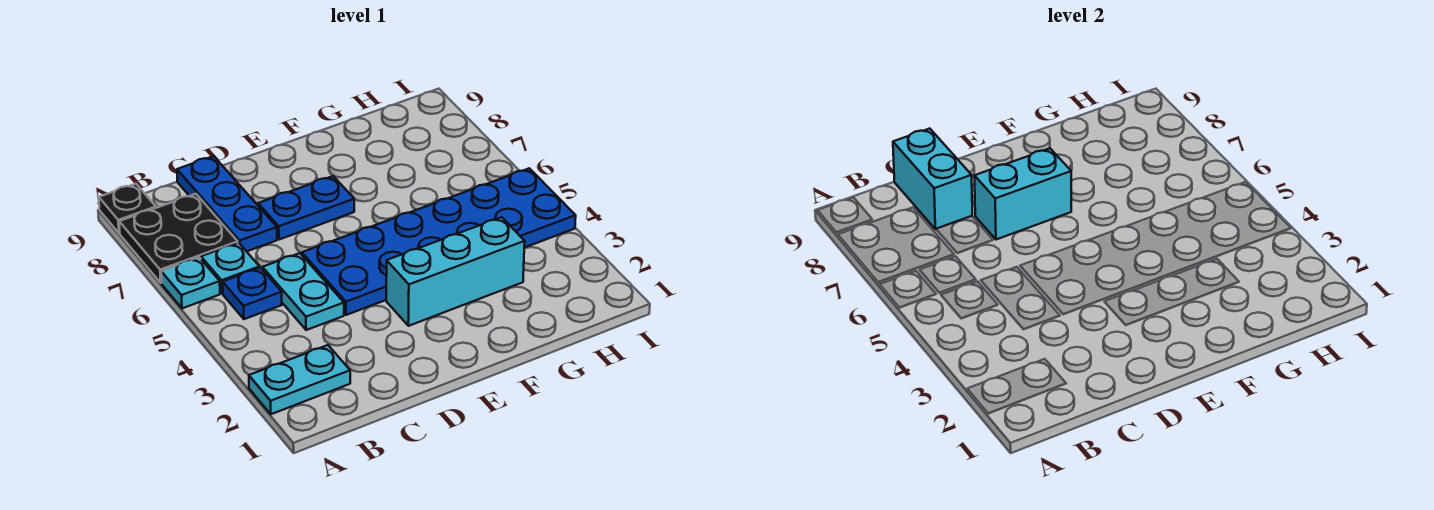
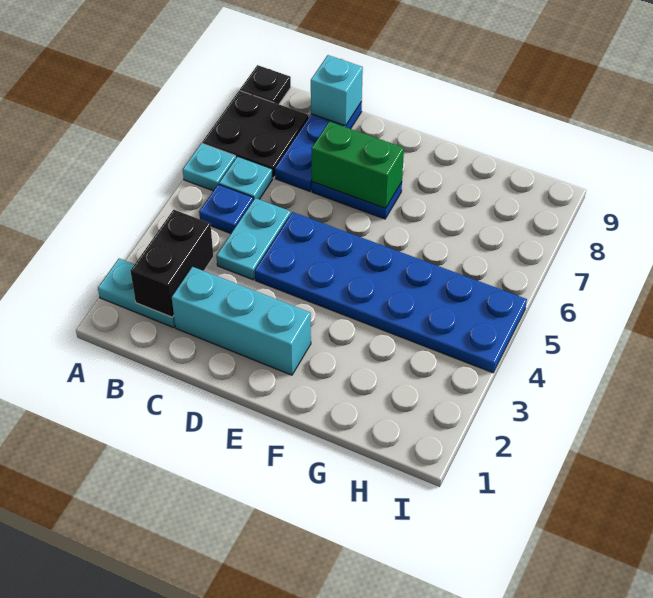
none -> black brick B2:B3 level 2
cyan brick C8:C9 level 2 -> cyan brick C9 level 2
cyan brick D7:E7 level 2 -> green brick D7:E7 level 2
cyan brick E3:G3 level 1 -> cyan brick C2:E2 level 1

